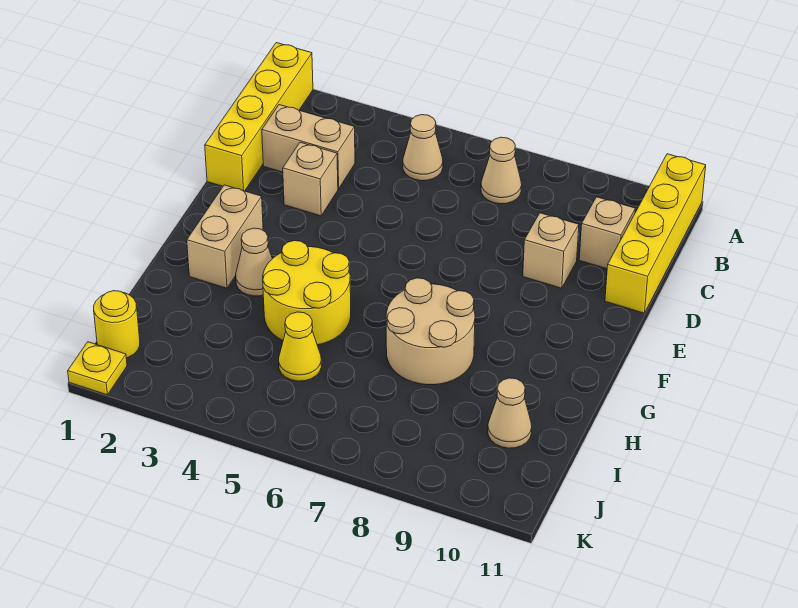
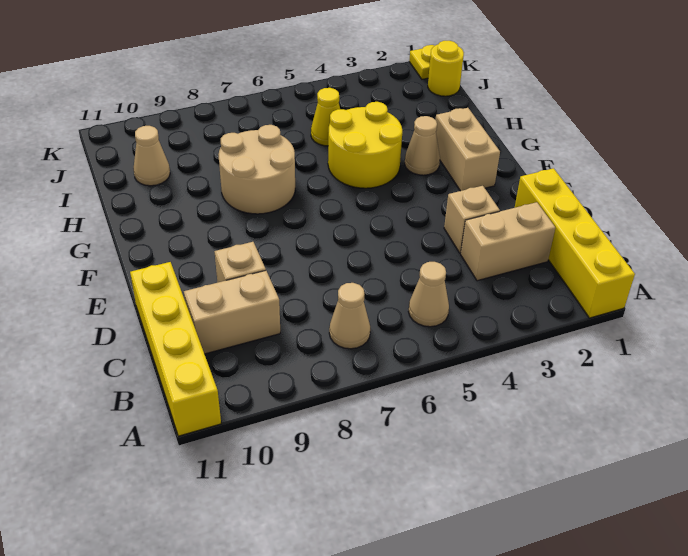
tan brick C10 level 1 -> tan brick C9:C10 level 1

